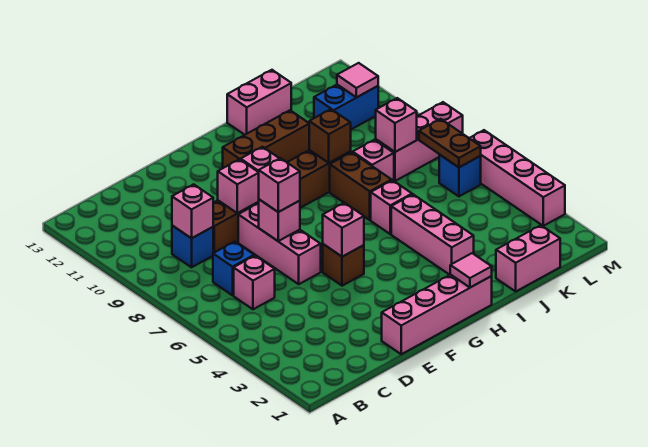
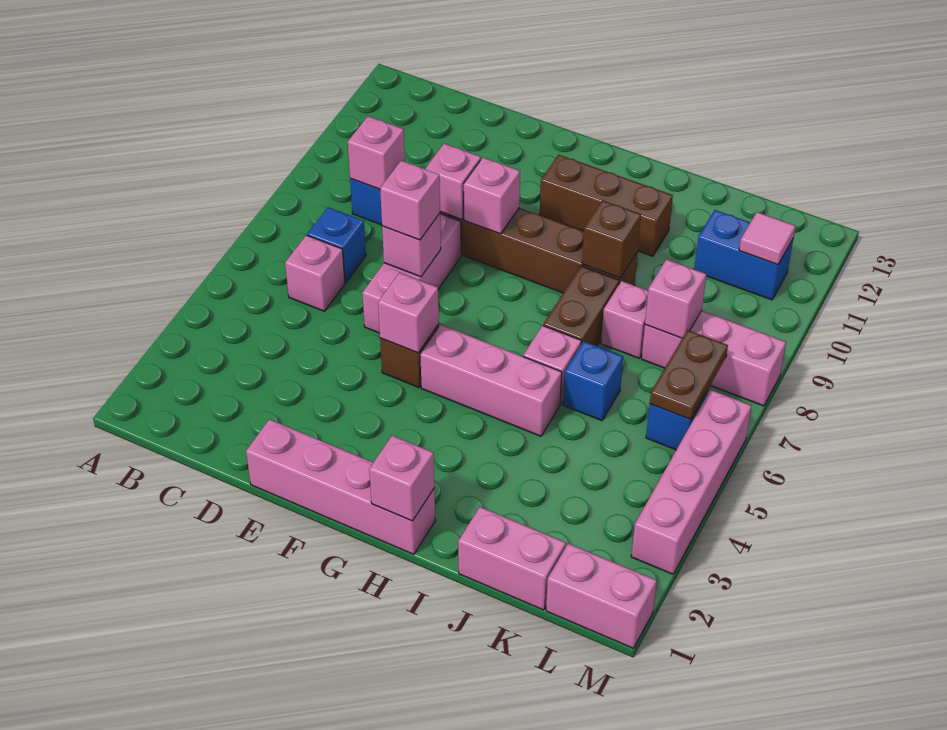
pink tile H1 level 2 -> pink brick H1 level 2
pink brick I3:I5 level 1 -> pink brick G5:I5 level 1
pink brick I13:J13 level 1 -> pink brick L1:M1 level 1
none -> blue brick J6 level 1

